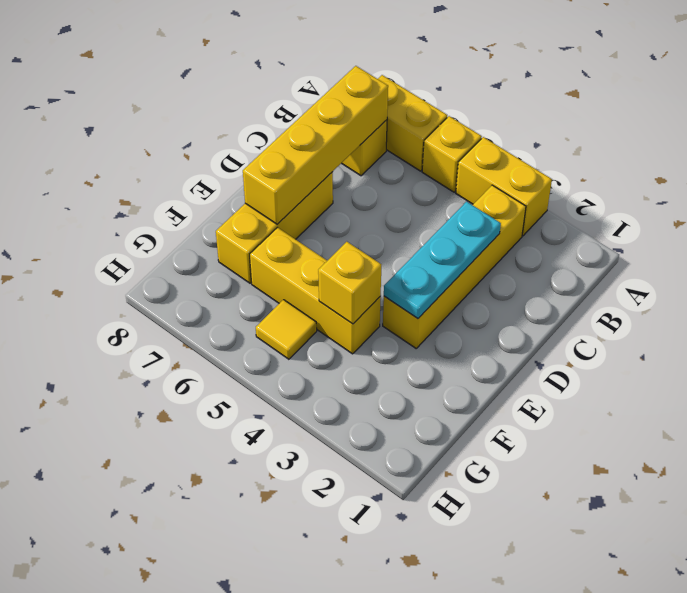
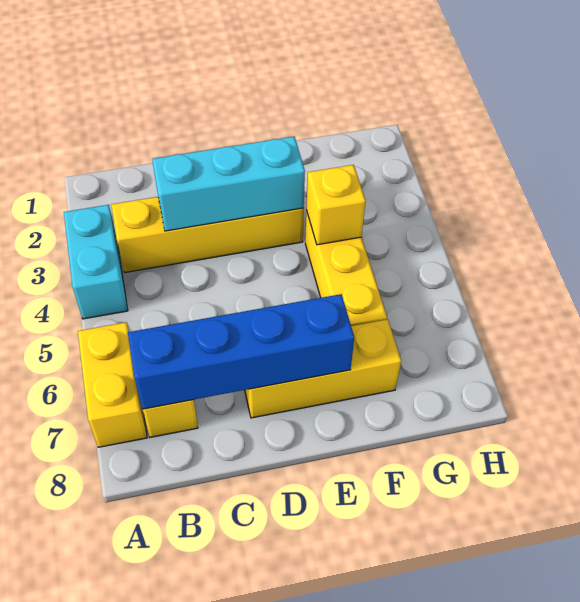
yellow brick A3:A4 level 1 -> cyan brick A3:A4 level 1
yellow brick A5 level 1 -> none
yellow brick B7:E7 level 2 -> blue brick B7:E7 level 2
cyan plate C3:E3 level 2 -> cyan brick C3:E3 level 2
yellow tile G5 level 1 -> none

